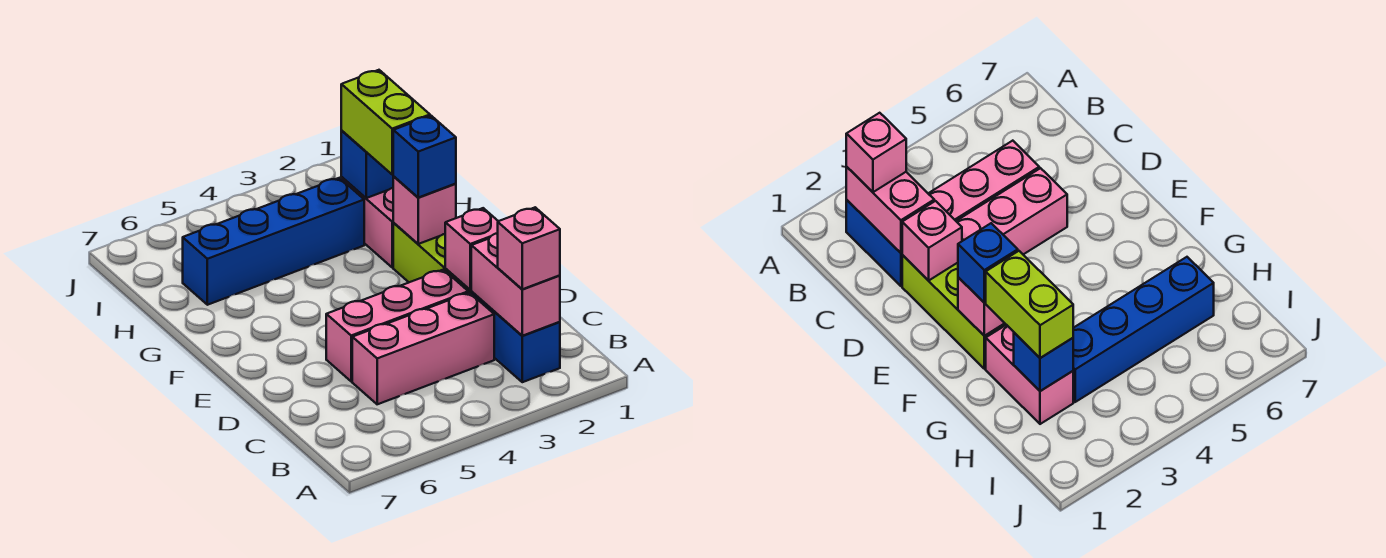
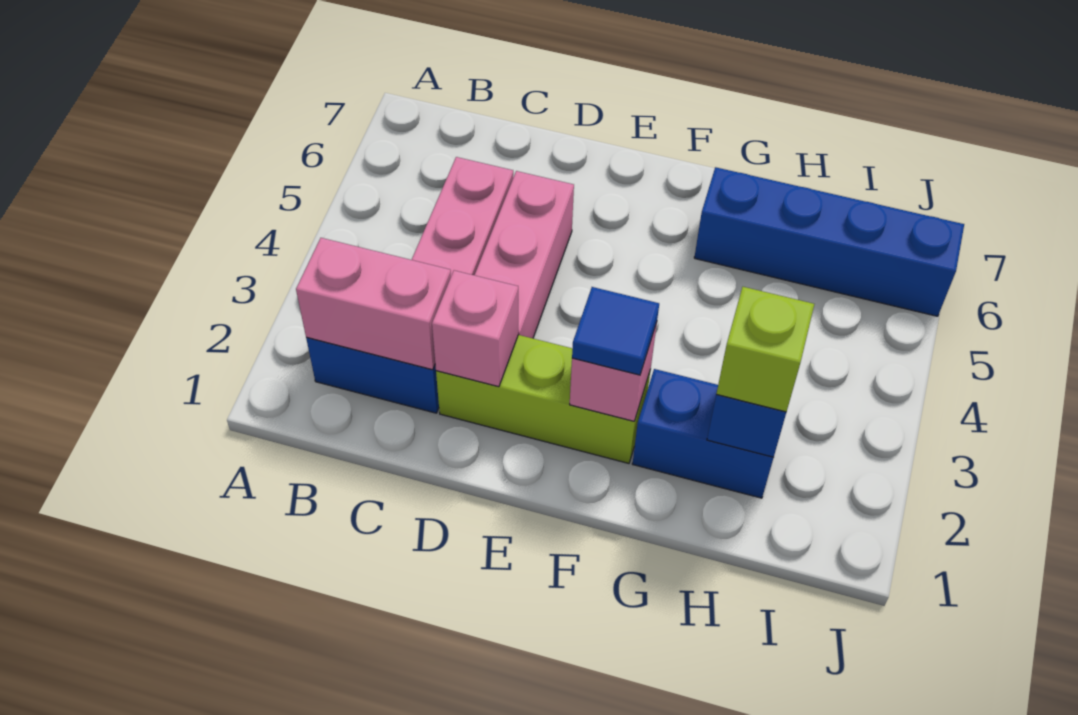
pink brick B2 level 3 -> none
blue brick F2 level 3 -> blue tile F2 level 3
pink brick G2:H2 level 1 -> blue brick G2:H2 level 1
lime brick G2:H2 level 3 -> lime brick H2 level 3
blue brick H3:H6 level 1 -> blue brick G6:J6 level 1

